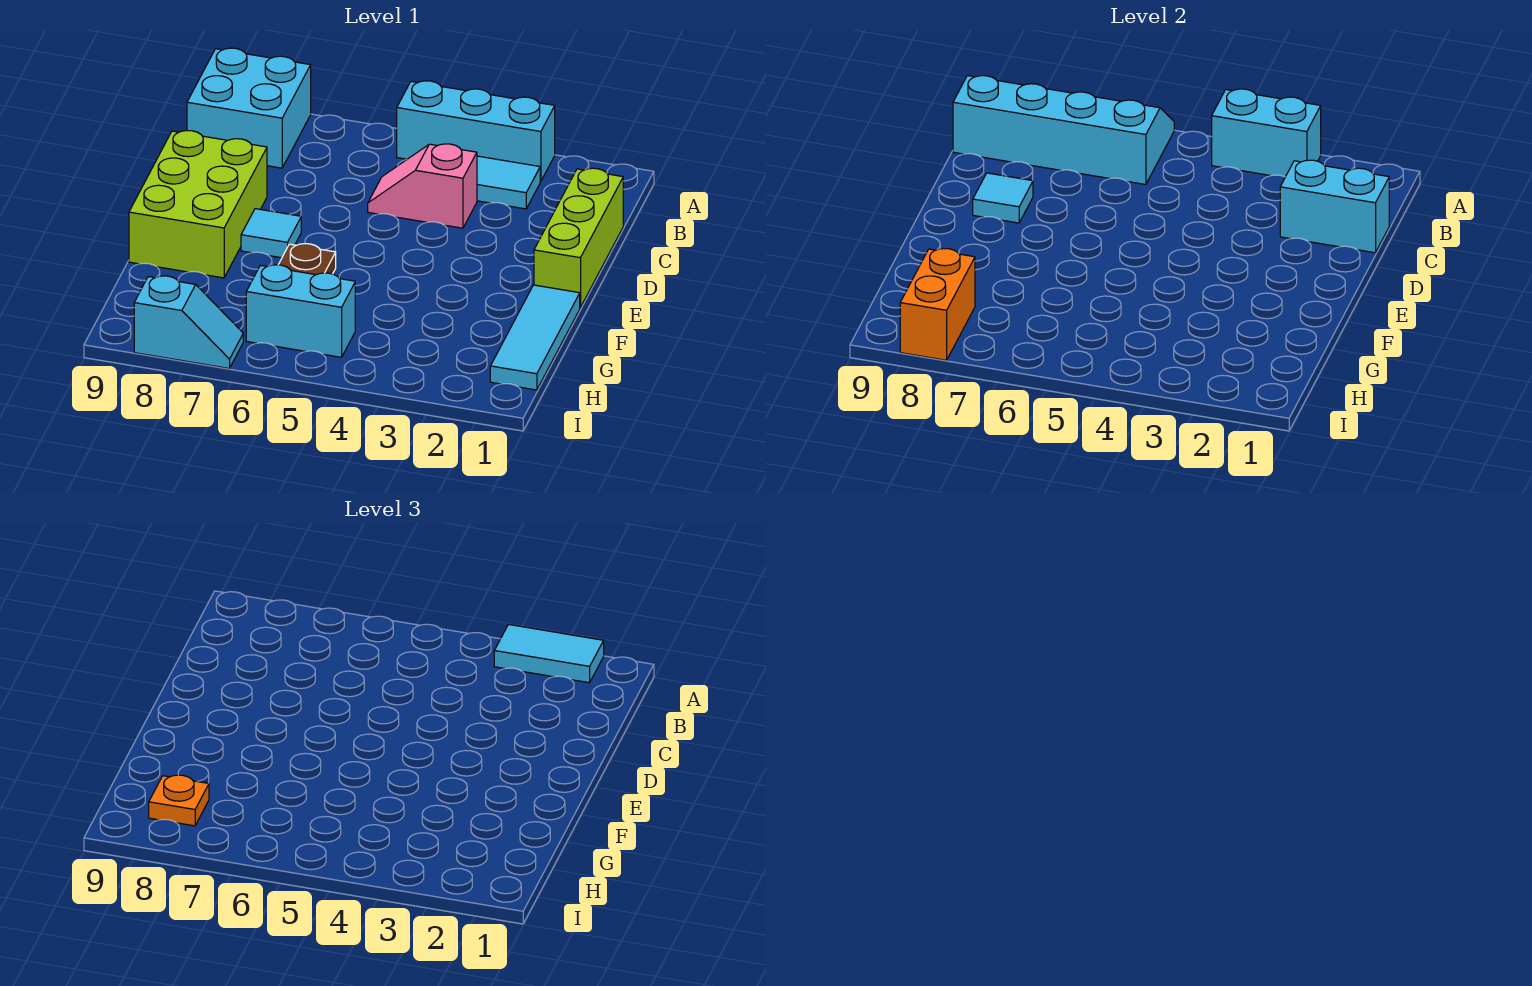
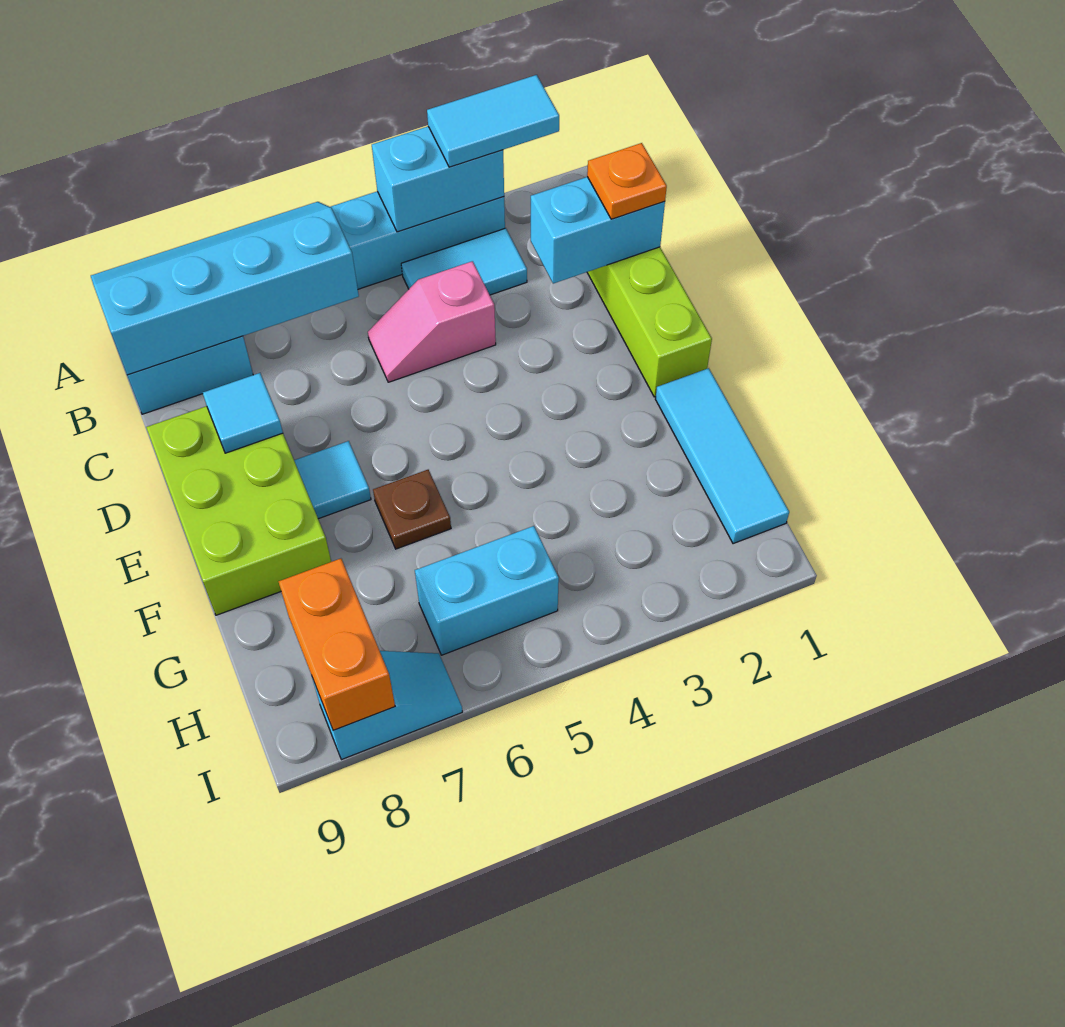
orange plate H8 level 3 -> orange plate C1 level 3

